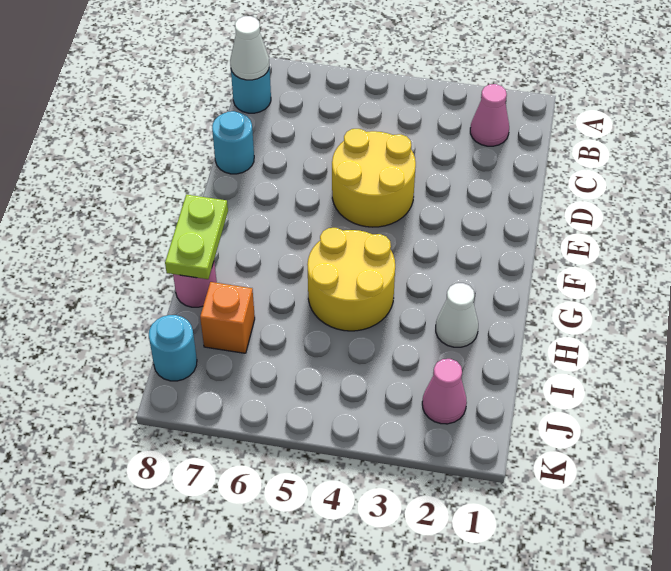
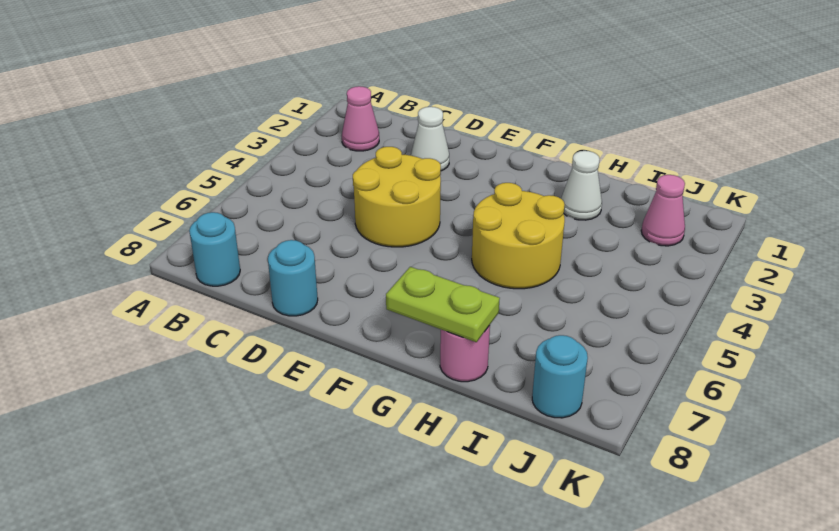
white cone B8 level 2 -> white cone D2 level 1
orange brick I7 level 1 -> none

